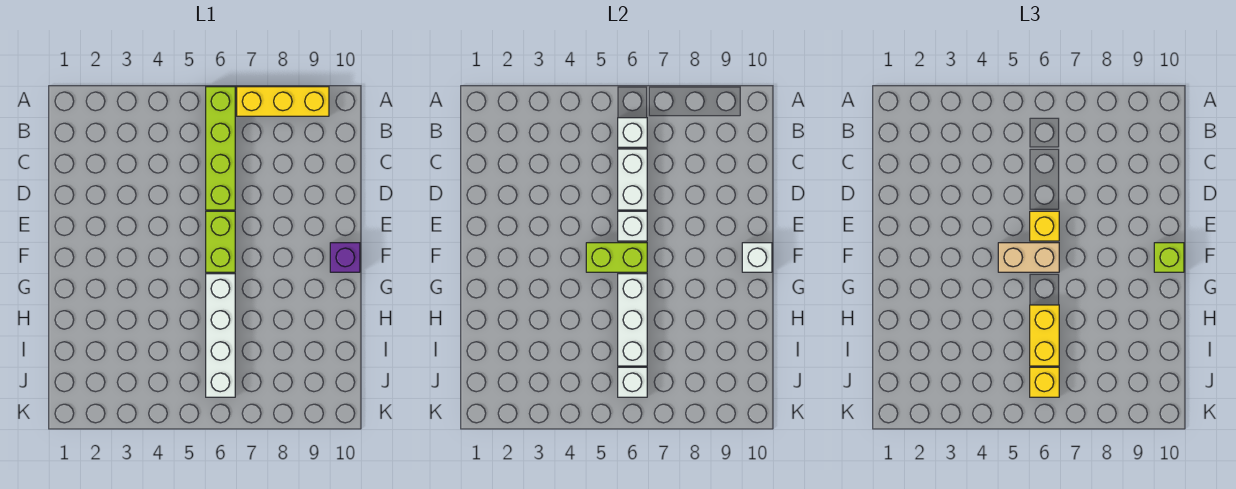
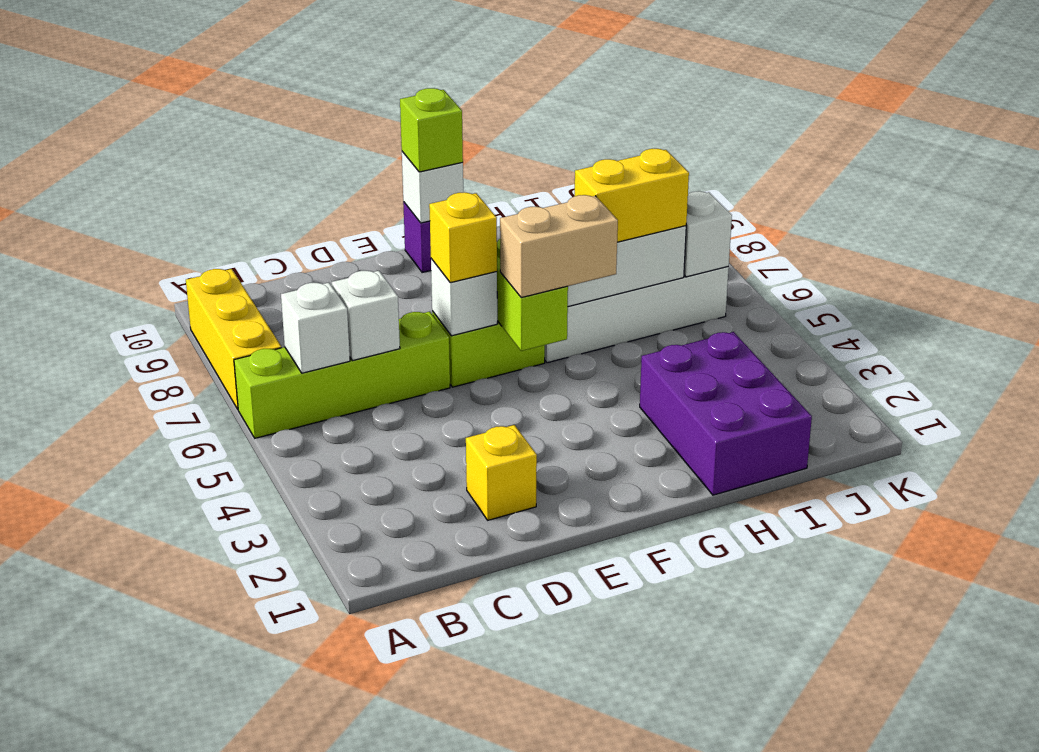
white brick C6:D6 level 2 -> white brick C6 level 2
tan brick F5:F6 level 3 -> tan brick F5:G5 level 3
none -> purple brick H1:I3 level 1
yellow brick J6 level 3 -> yellow brick D2 level 1

